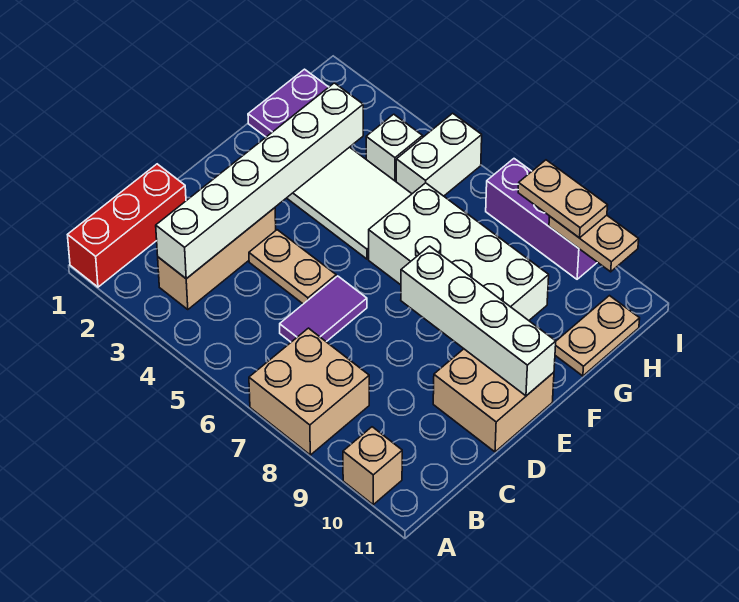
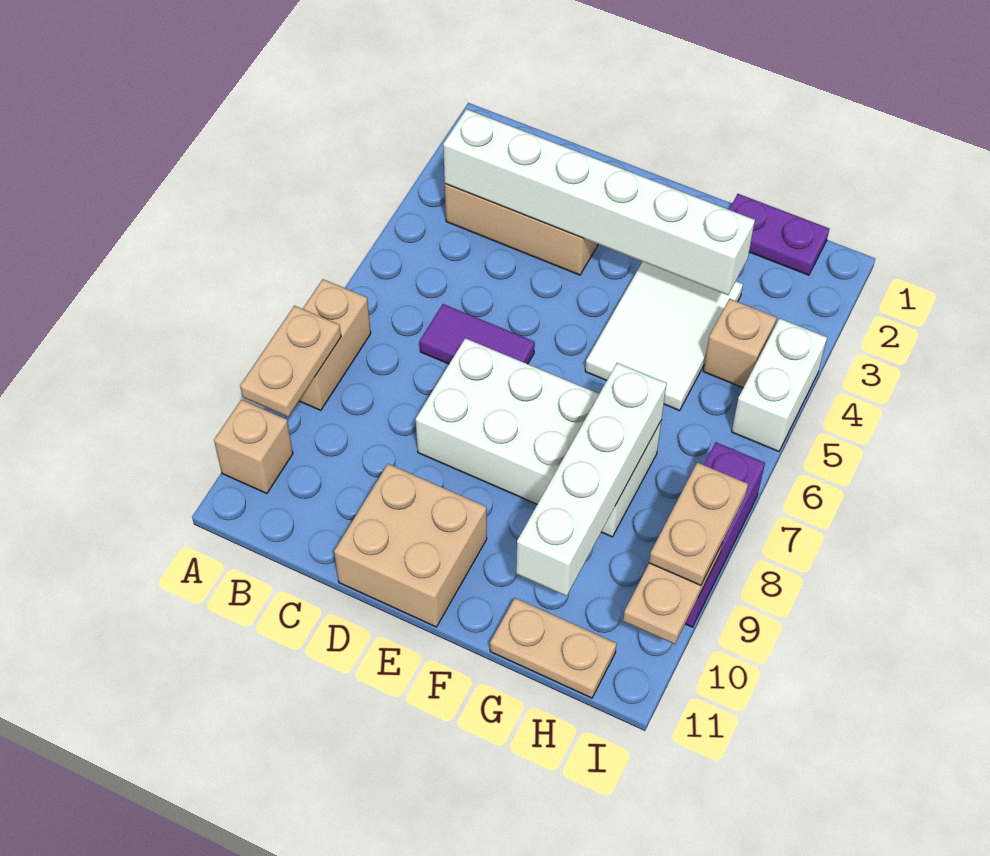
red brick A1:C1 level 1 -> none
tan brick A7:B8 level 1 -> tan brick A7:A8 level 1
tan plate D4:D5 level 1 -> tan plate A8:A9 level 2
white brick E8:E11 level 2 -> white brick G7:G10 level 2
white brick F6:G9 level 1 -> white brick D7:G8 level 1
white brick H4 level 1 -> tan brick H4 level 1
white brick H5:I5 level 1 -> white brick I4:I5 level 1

